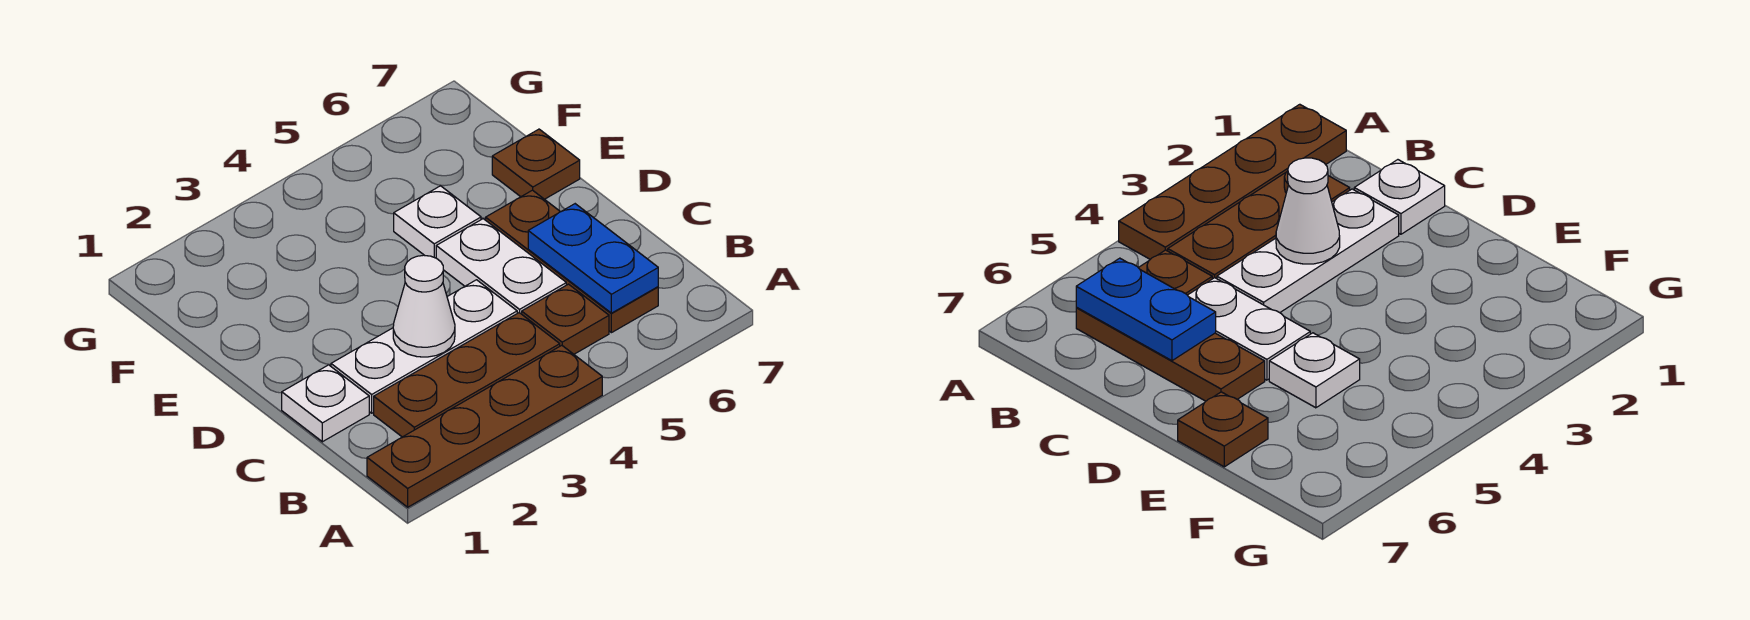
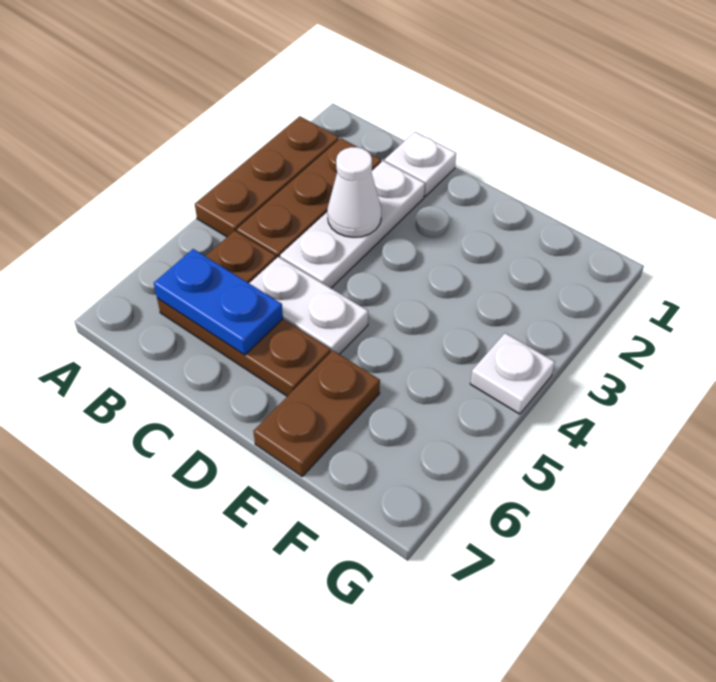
brown plate A1:A4 level 1 -> brown plate A2:A4 level 1
white plate E5 level 1 -> white plate G4 level 1
brown plate E7 level 1 -> brown plate E6:E7 level 1

